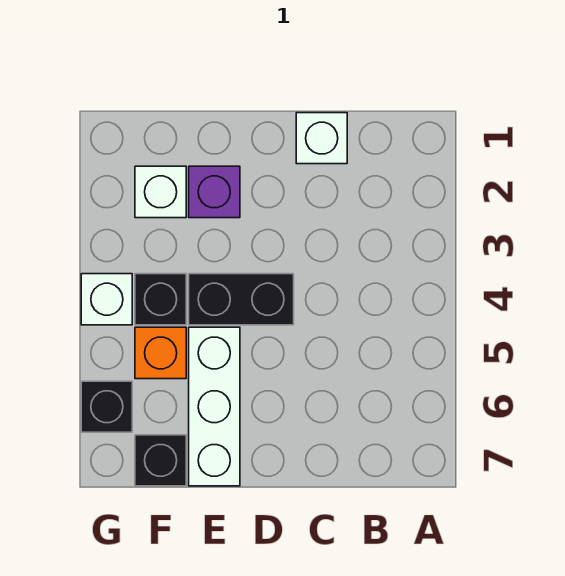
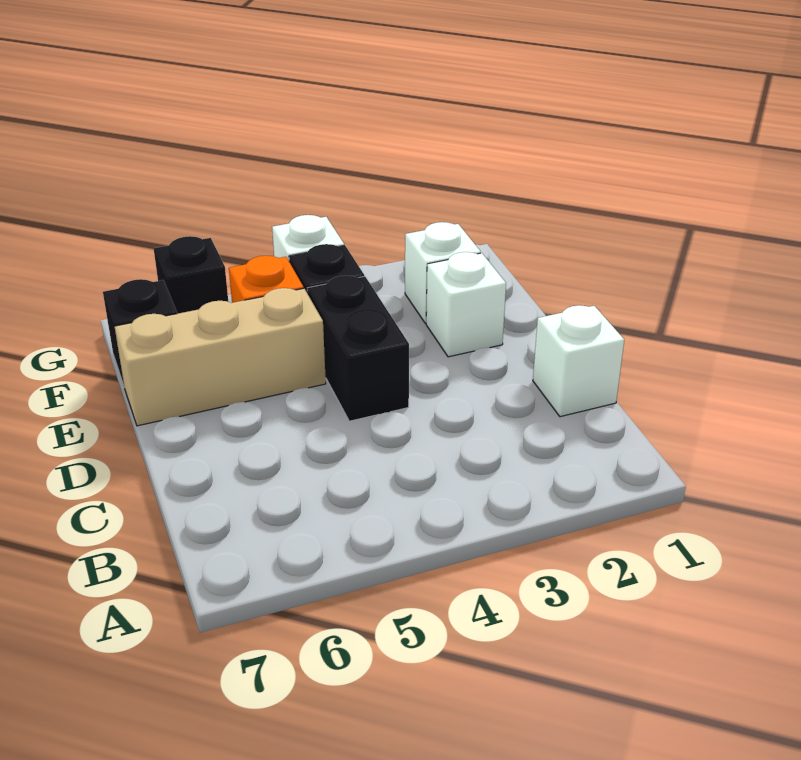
purple brick E2 level 1 -> white brick E2 level 1
white brick E5:E7 level 1 -> tan brick E5:E7 level 1

